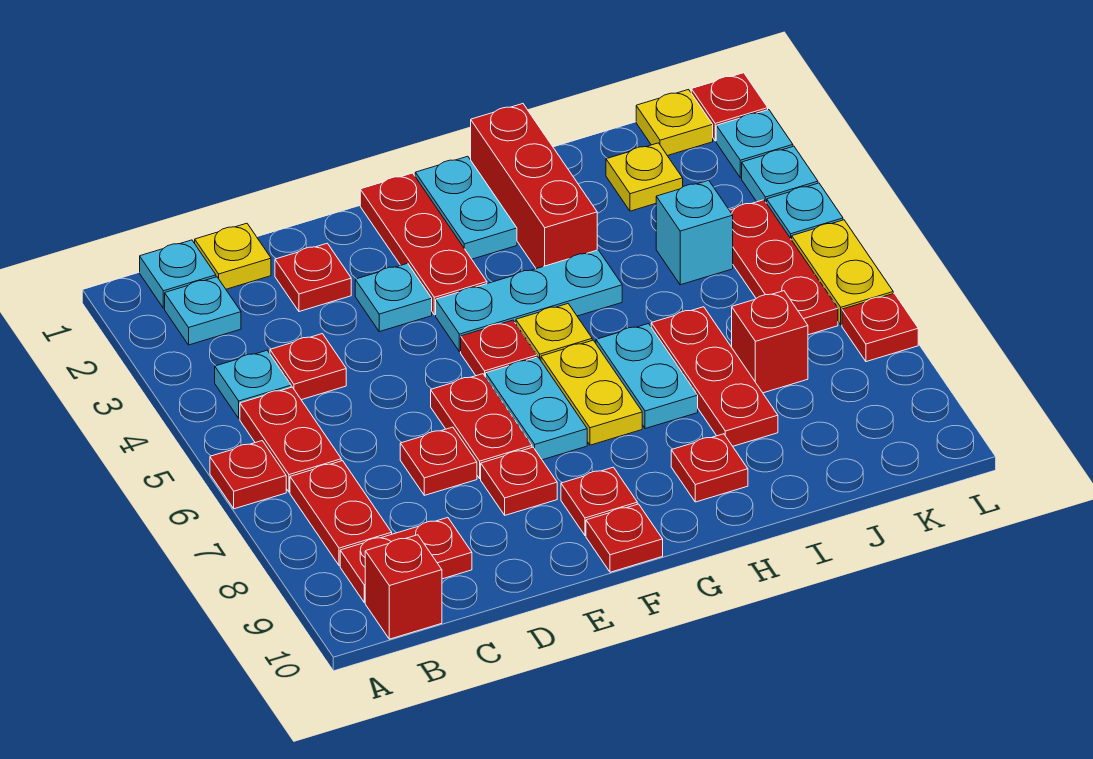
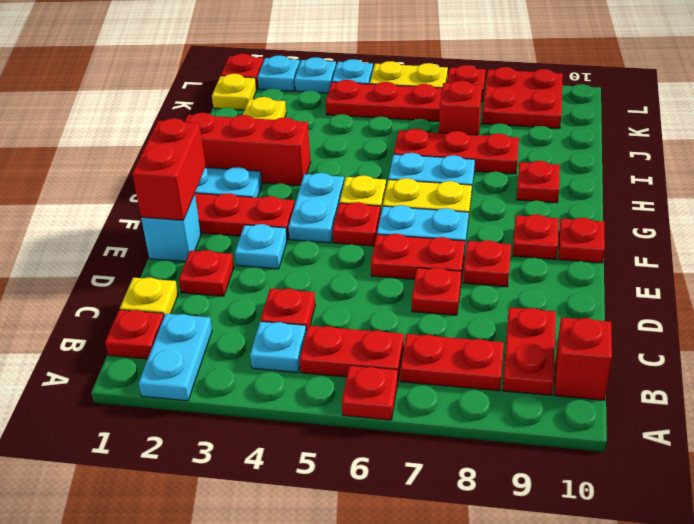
cyan plate B1 level 1 -> red plate B1 level 1
cyan plate B2 level 1 -> cyan plate A2:B2 level 1
none -> red brick E1:F1 level 2
cyan plate F4:H4 level 1 -> cyan plate F4:G4 level 1
cyan brick J4 level 1 -> cyan brick E1 level 1
none -> red plate K8:L9 level 1

